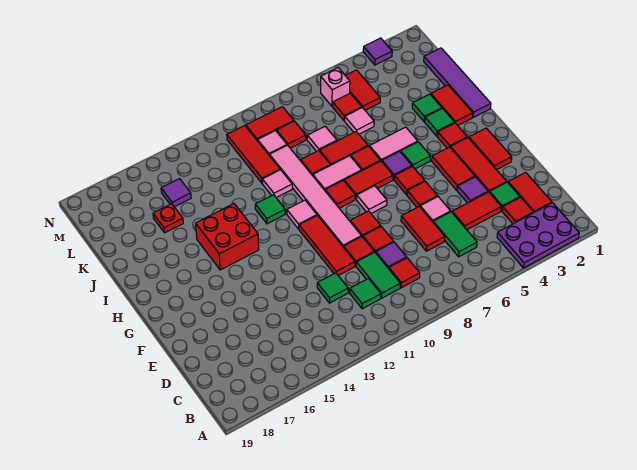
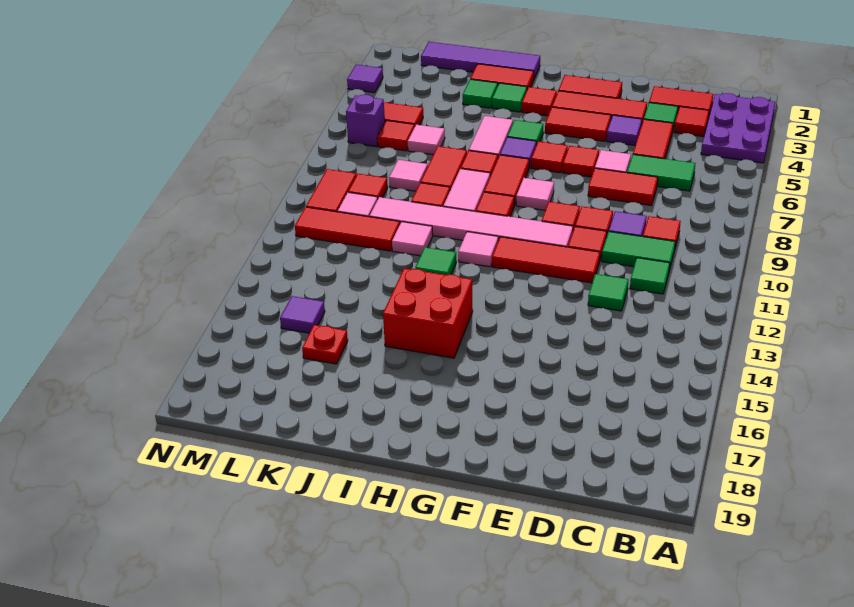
pink brick M6 level 1 -> purple brick M6 level 1

